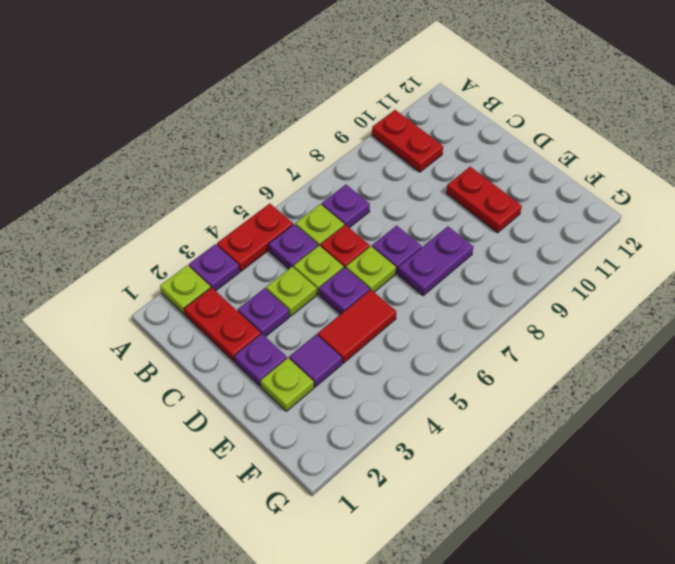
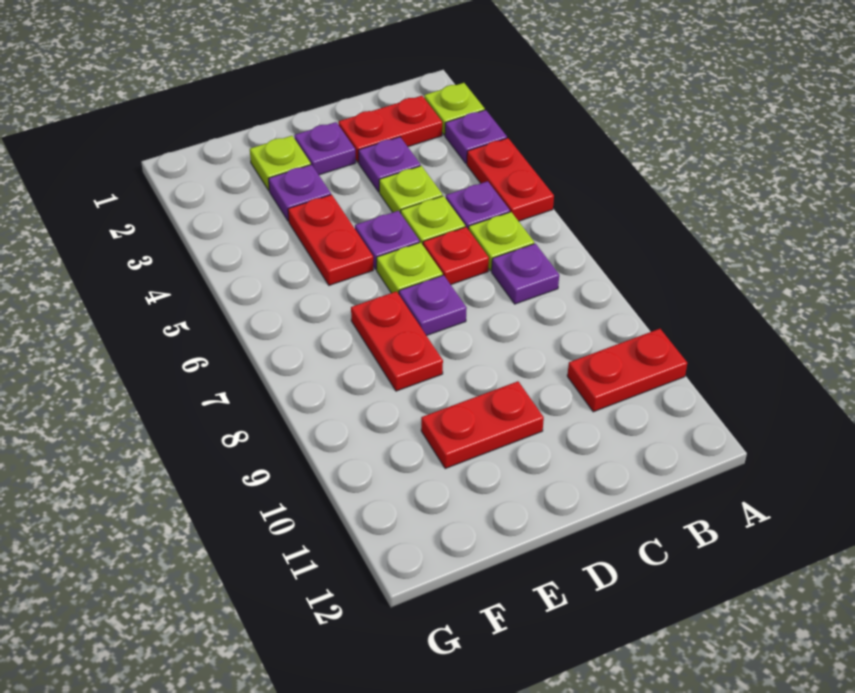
purple tile E3 level 1 -> purple plate E3 level 1
red tile E4:E5 level 1 -> red plate E4:E5 level 1
purple plate E7:E8 level 1 -> red plate E7:E8 level 1

